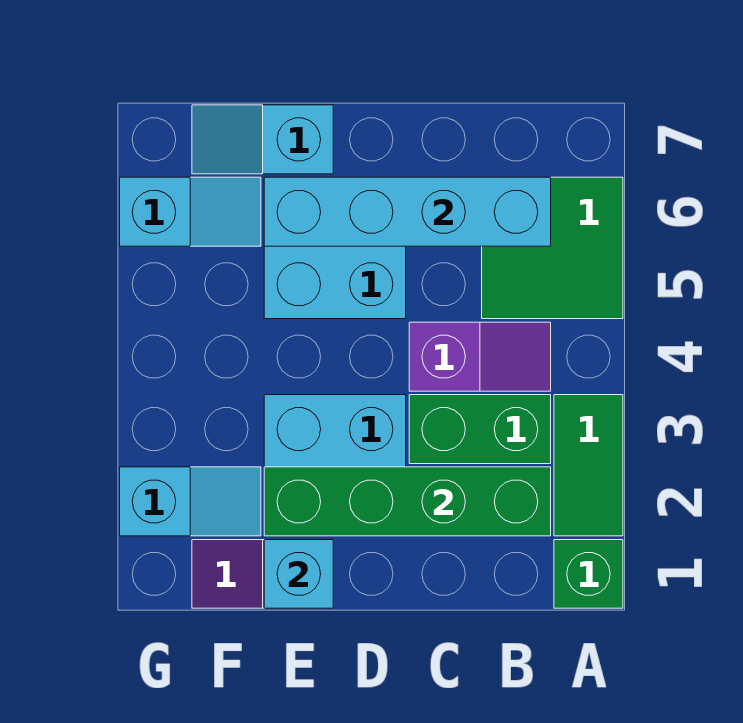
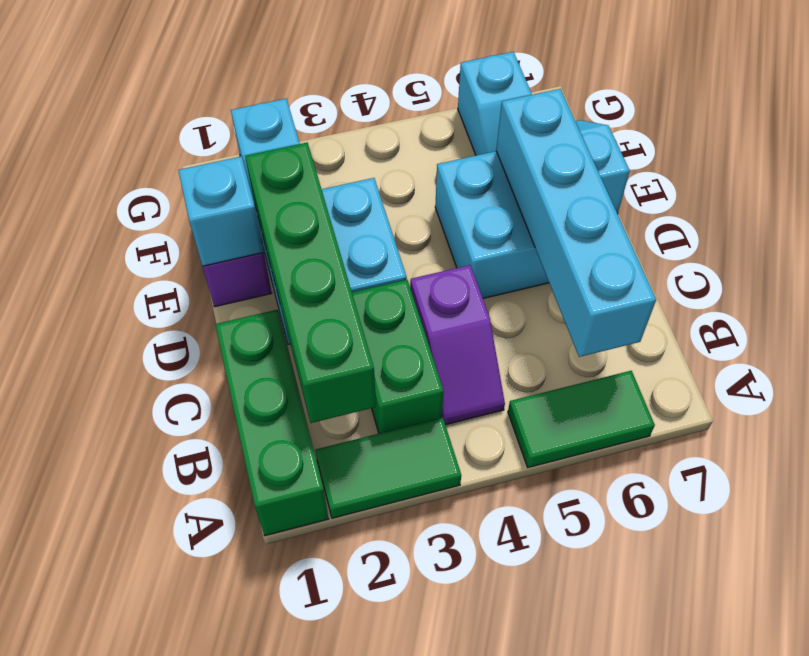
green brick A1 level 1 -> green brick A1:C1 level 1
green tile A5:B6 level 1 -> green tile A5:A6 level 1

